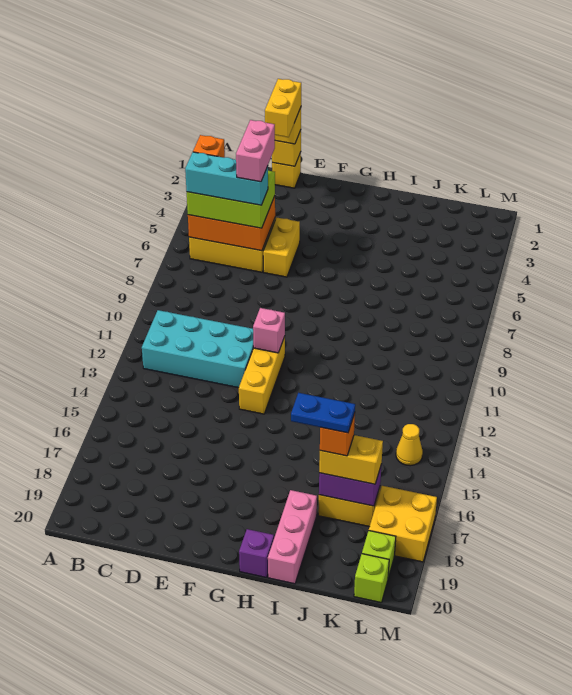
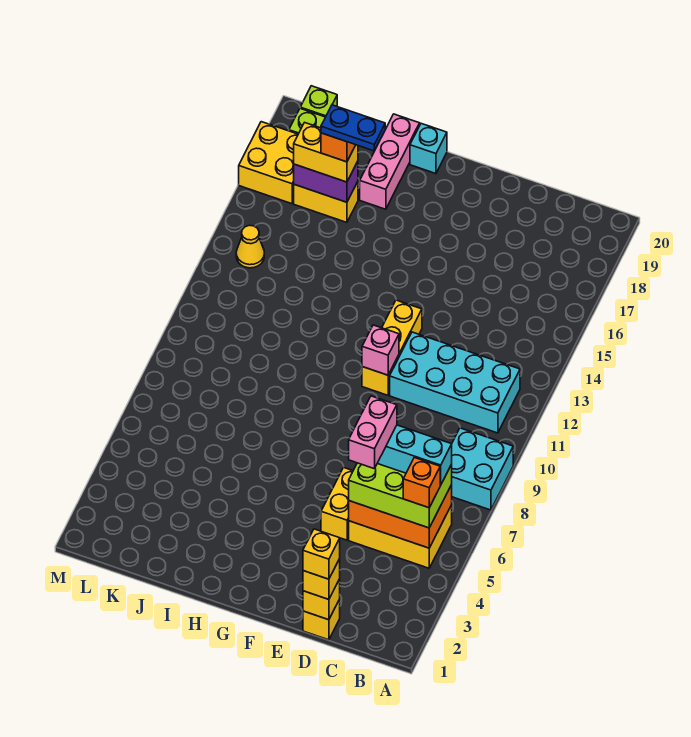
none -> cyan brick A8:B9 level 1
yellow brick D1:D2 level 4 -> yellow brick D1 level 4
purple brick H20 level 1 -> cyan brick H20 level 1

